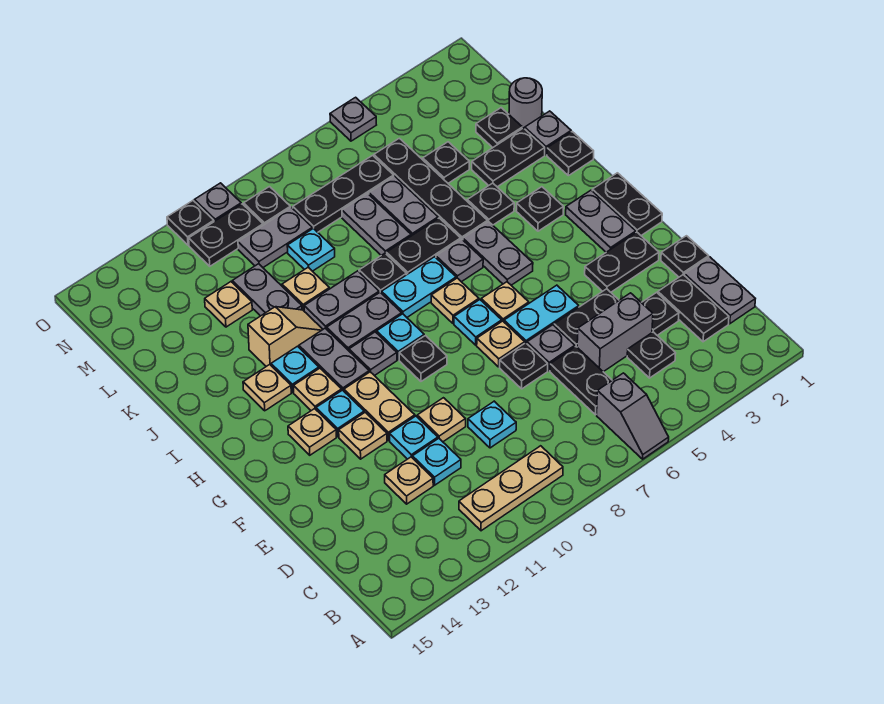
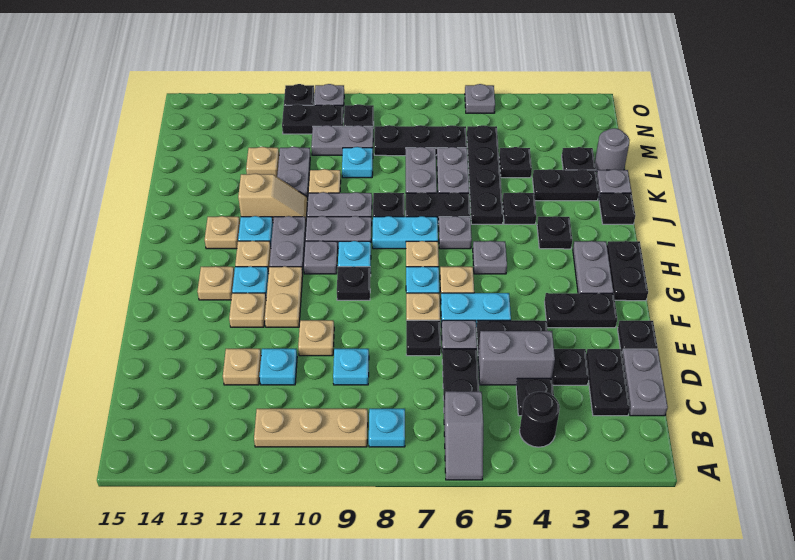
none -> black round brick B4 level 1
cyan plate E11 level 1 -> cyan plate B8 level 1
grey plate H5:I5 level 1 -> grey plate H5 level 1

